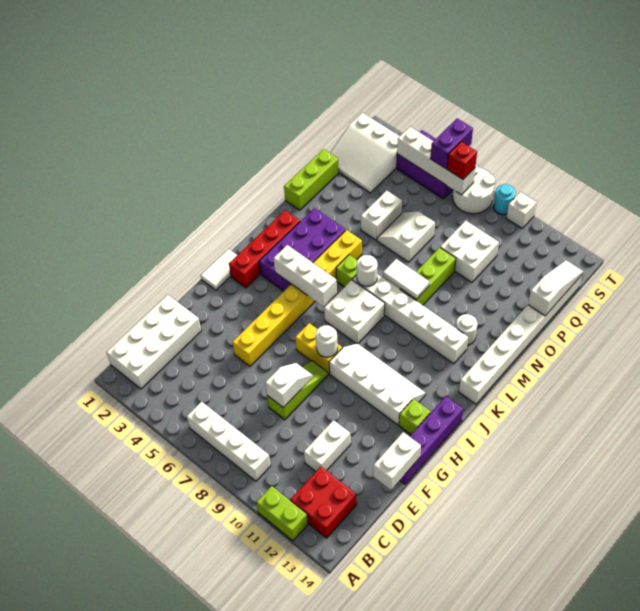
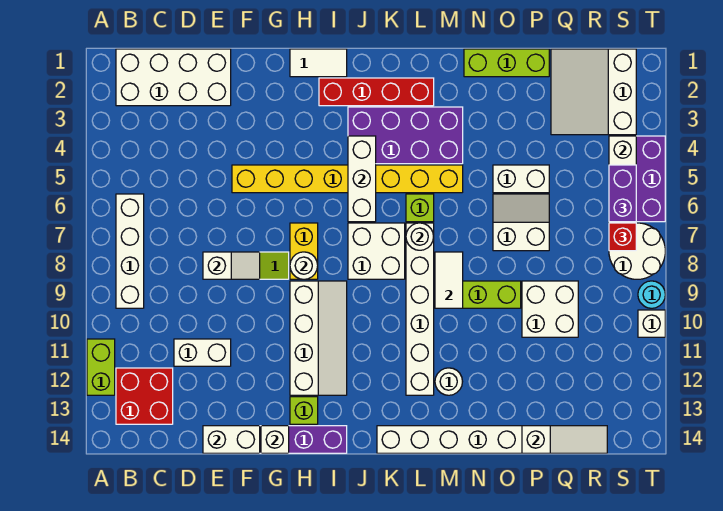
none -> white brick G14 level 2
purple brick S6:T6 level 3 -> purple brick S5:S6 level 3

